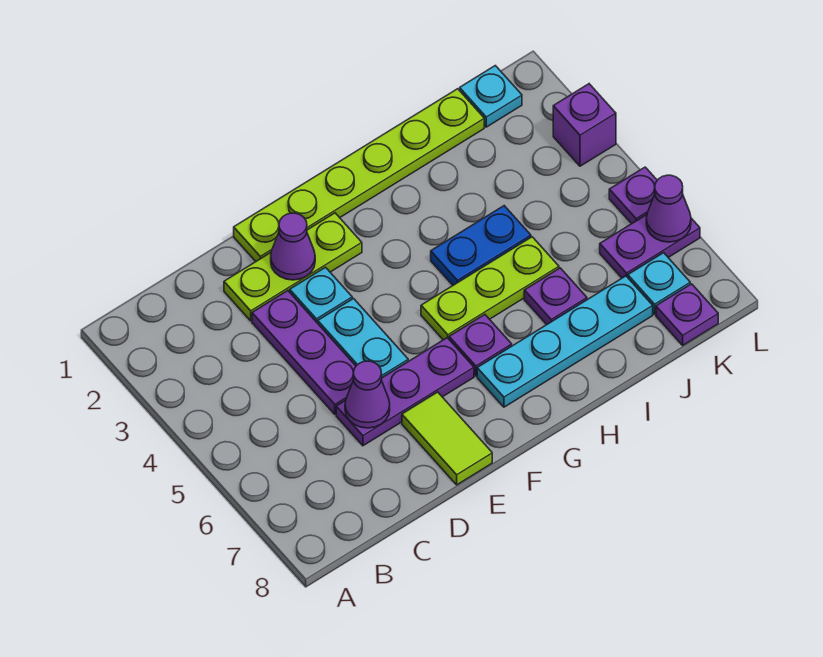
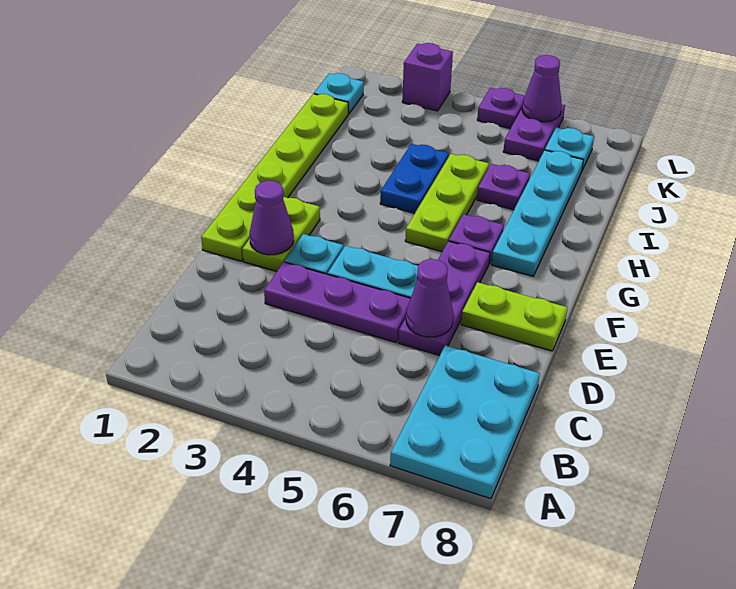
none -> cyan plate A7:C8 level 1
lime plate D2:F2 level 1 -> lime plate E2:F2 level 1
lime tile E7:E8 level 1 -> lime plate E7:E8 level 1
purple plate K8 level 1 -> none

